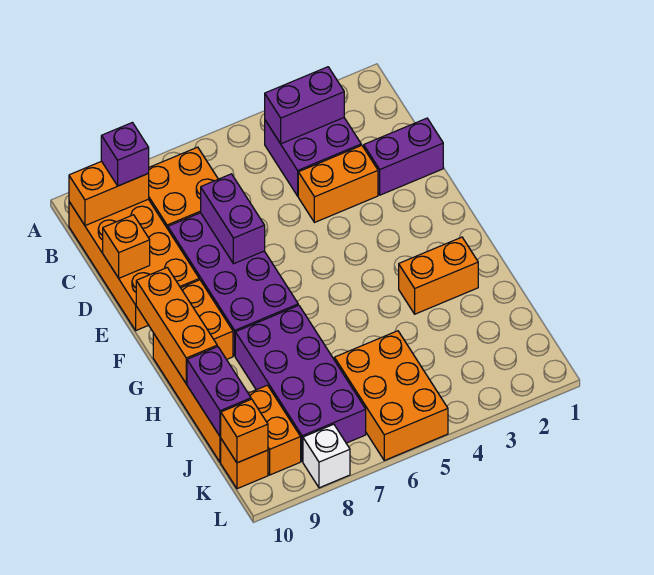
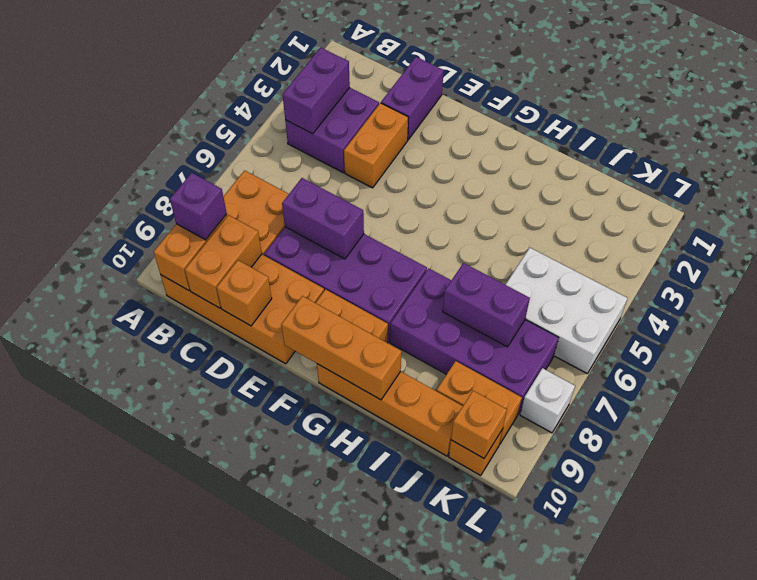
orange brick H2:H3 level 1 -> orange brick C9:C10 level 2
purple brick I10:J10 level 2 -> purple brick I7:J7 level 2
orange brick J5:L6 level 1 -> white brick J5:L6 level 1

